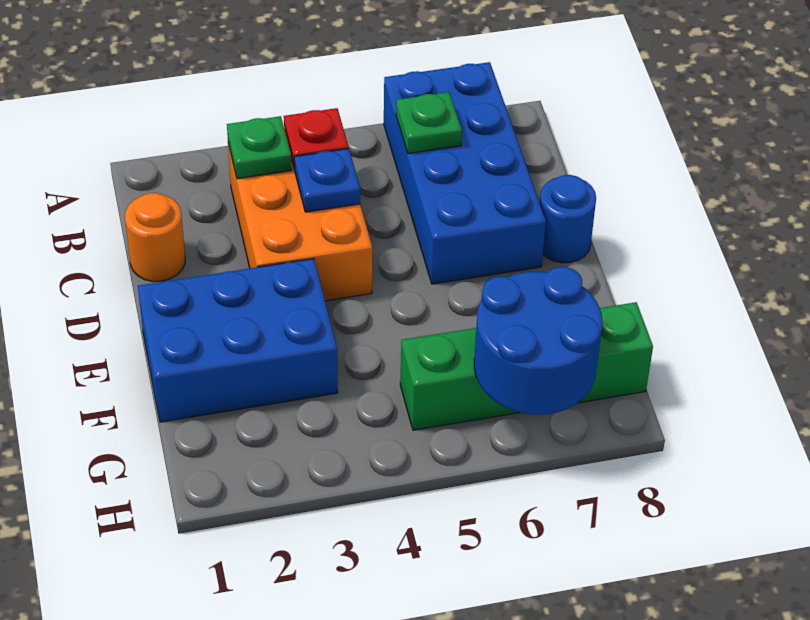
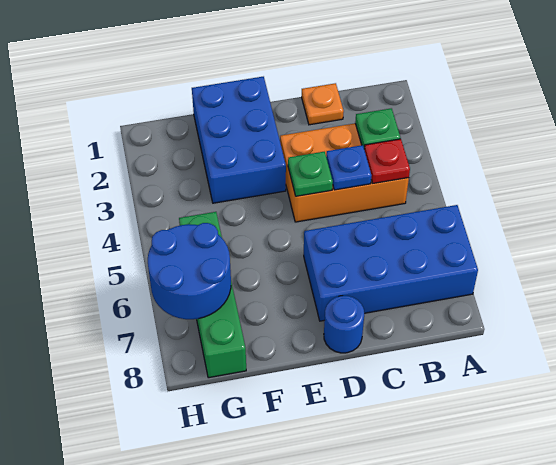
green plate B6 level 2 -> green plate D4 level 2
orange round brick C1 level 1 -> orange plate C1 level 1

